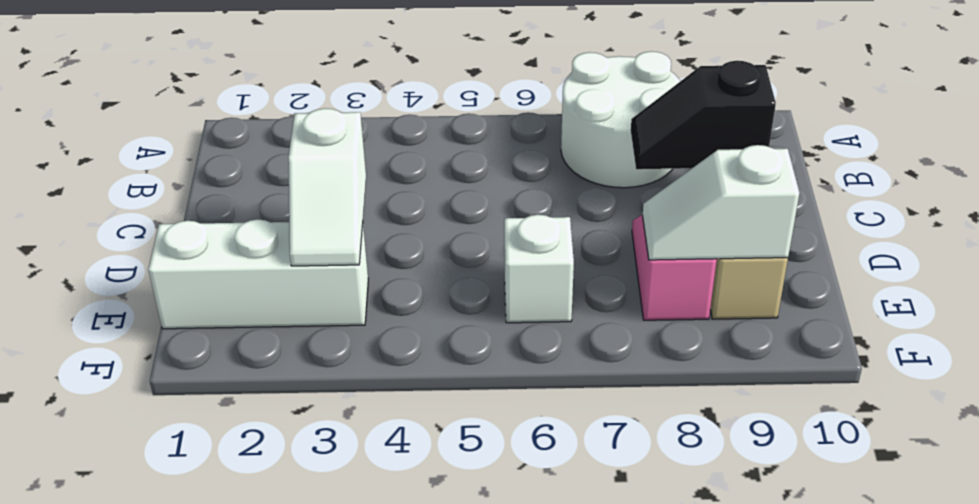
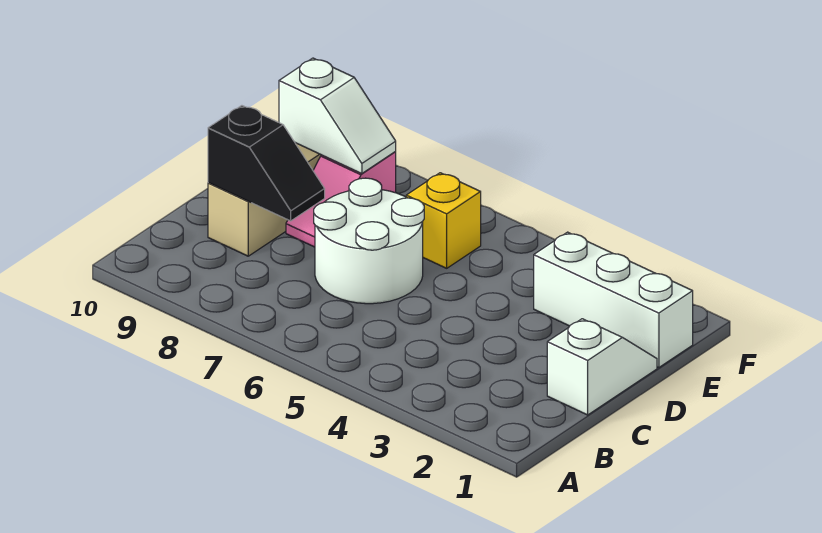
white round brick A7:B8 level 1 -> white round brick C6:D7 level 1
white slope D3:E3 level 2 top D -> white slope C1:D1 level 1 top C
white brick E6 level 1 -> yellow brick E6 level 1

